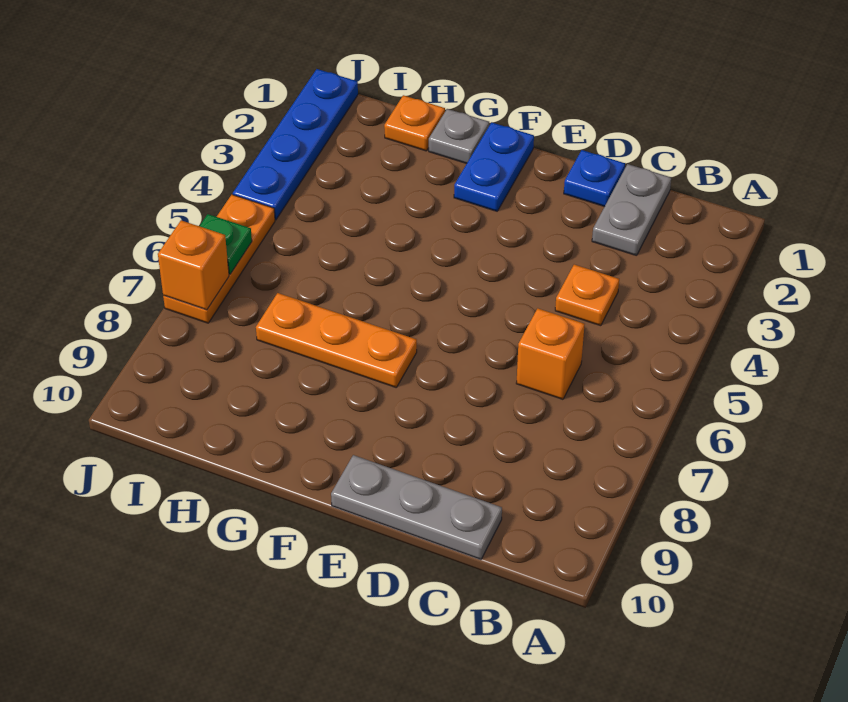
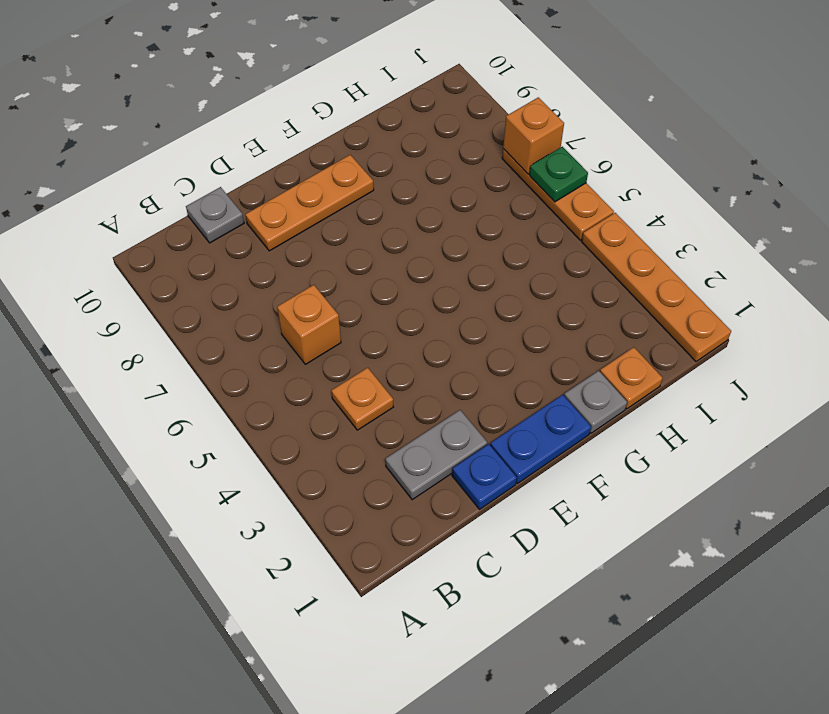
grey plate C1:C2 level 1 -> grey plate C2:D2 level 1
grey plate C10:E10 level 1 -> grey plate C10 level 1
blue plate F1:F2 level 1 -> blue plate E1:F1 level 1
orange plate F7:H7 level 1 -> orange plate D9:F9 level 1
blue plate J1:J4 level 1 -> orange plate J1:J4 level 1

